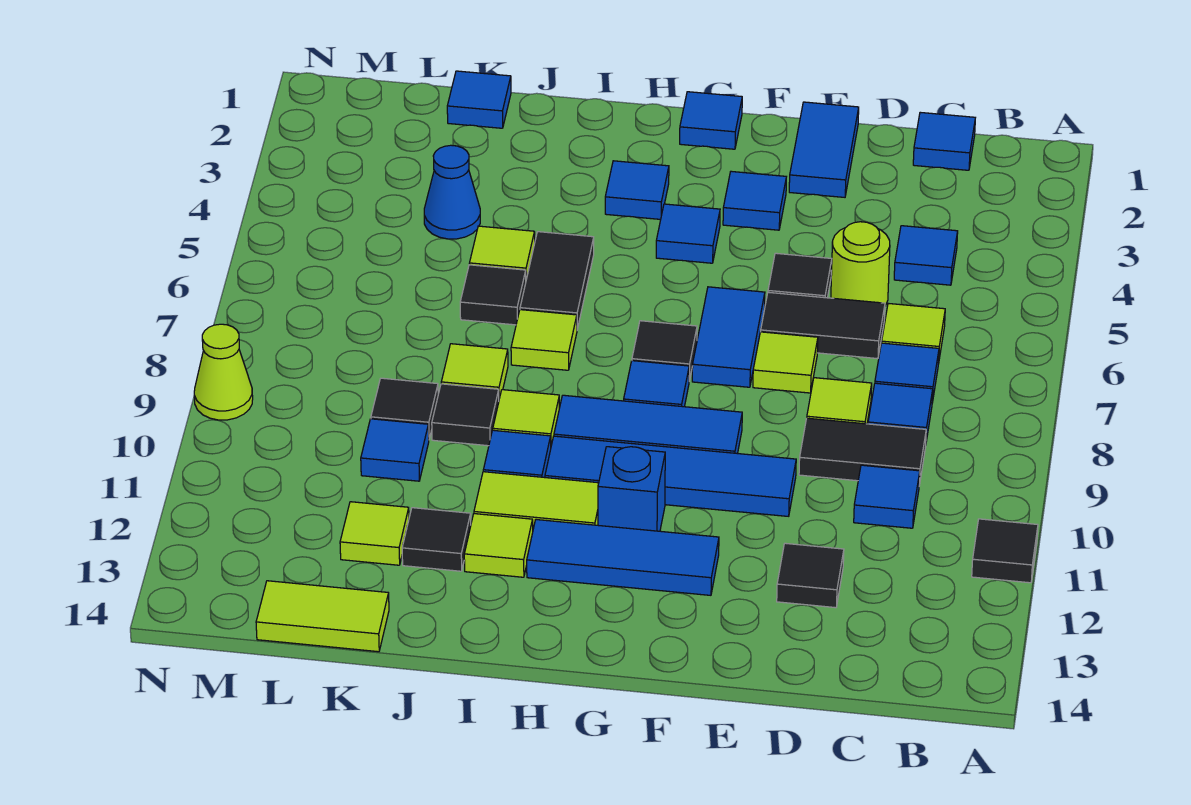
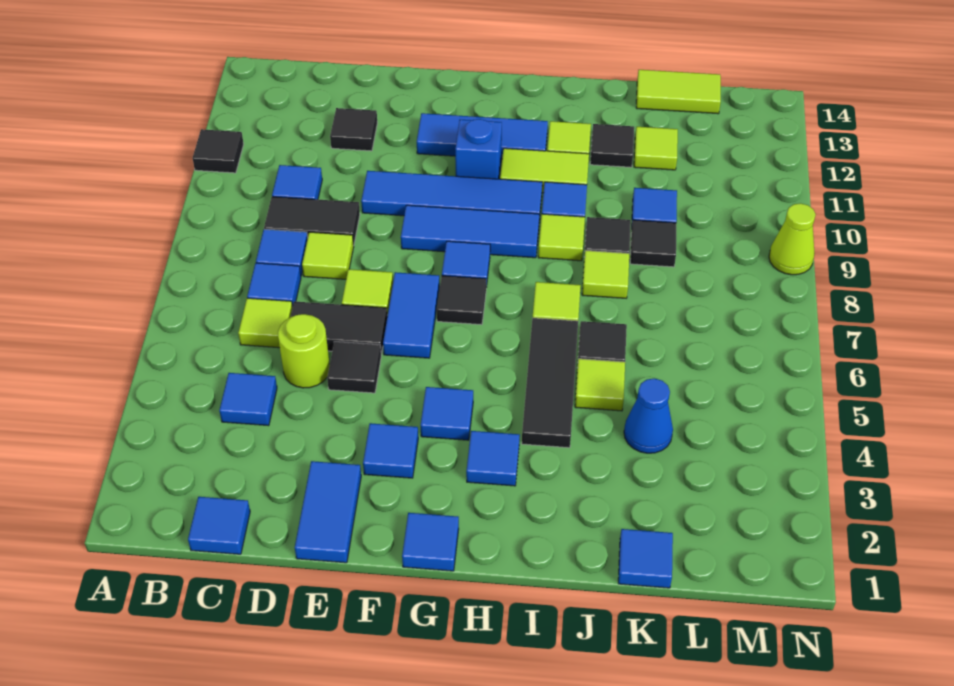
black tile I5:I6 level 1 -> black tile I4:I6 level 1

